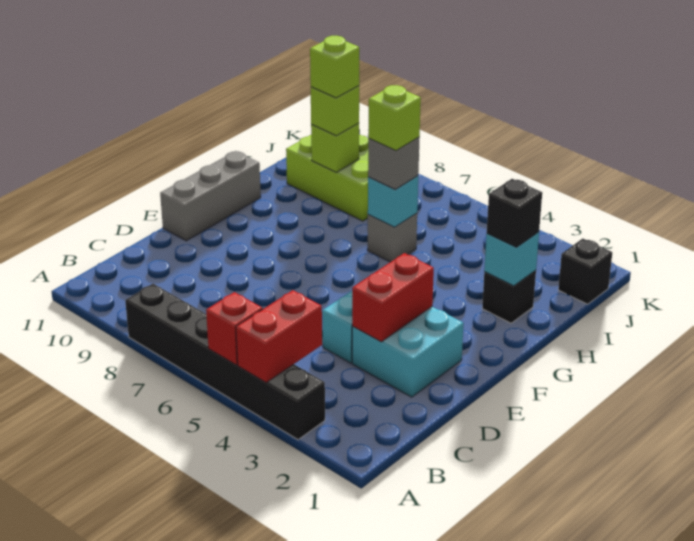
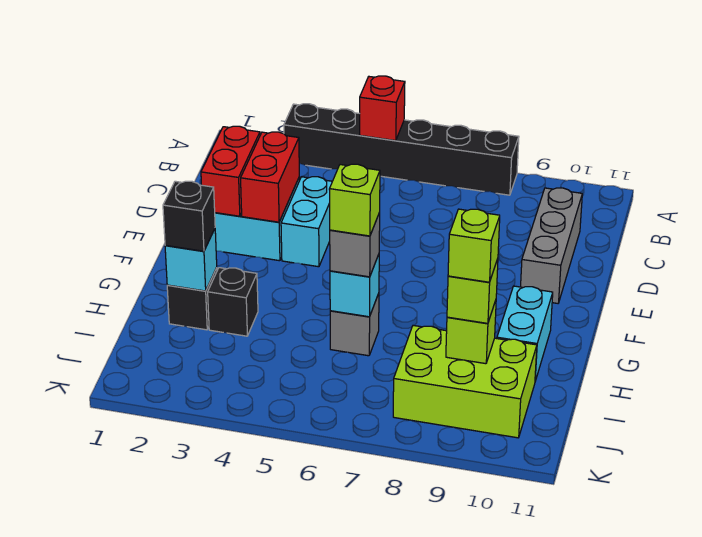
red brick A4:B4 level 2 -> red brick D2:E2 level 2
grey brick E11:G11 level 1 -> grey brick C10:E10 level 1
none -> cyan brick G10:H10 level 1
black brick J1 level 1 -> black brick H3 level 1

